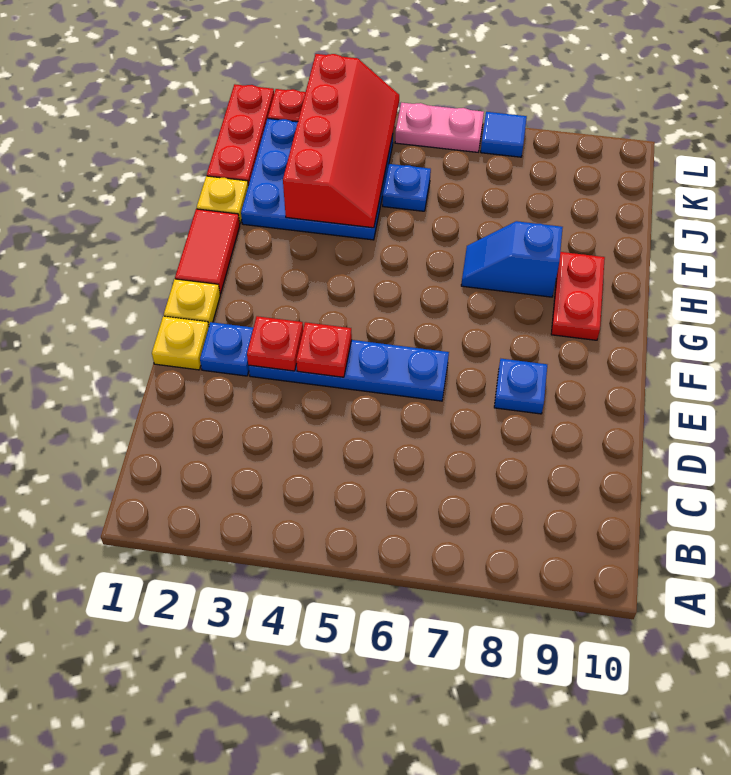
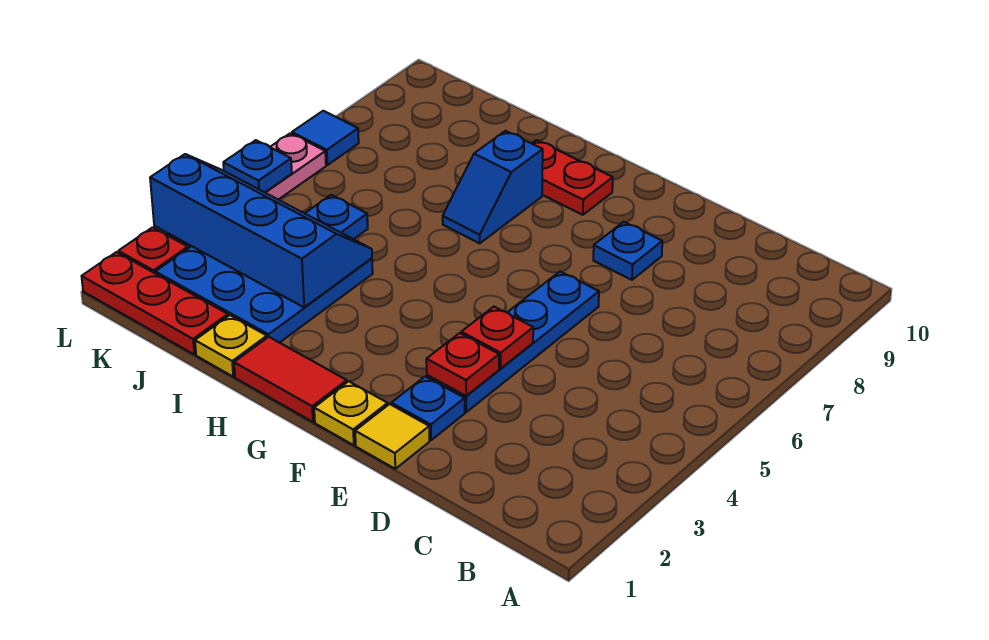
yellow plate E1 level 1 -> yellow tile E1 level 1
red slope I3:L4 level 2 top 3 -> blue slope I3:L4 level 2 top 3
none -> blue plate L5 level 2

